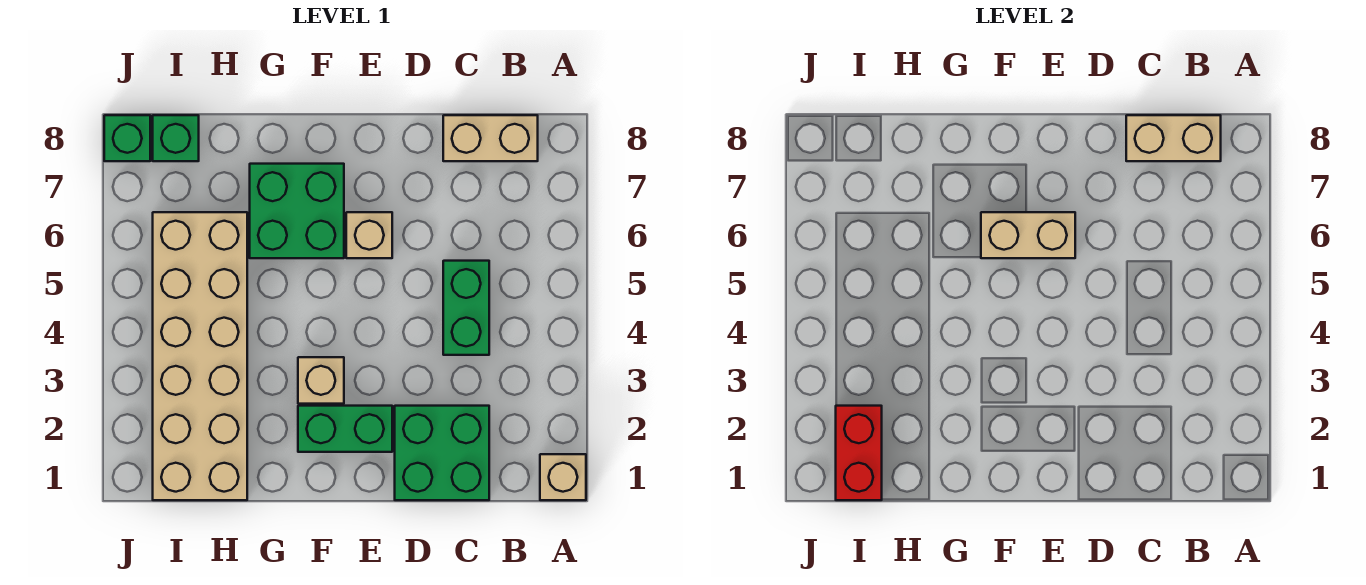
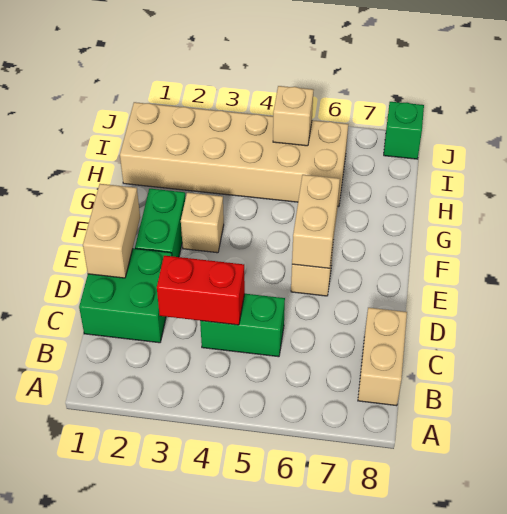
tan brick A1 level 1 -> tan brick I5 level 2
tan brick B8:C8 level 2 -> tan brick D1:E1 level 2
green brick F6:G7 level 1 -> none
red brick I1:I2 level 2 -> red brick C3:C4 level 2
green brick I8 level 1 -> none

